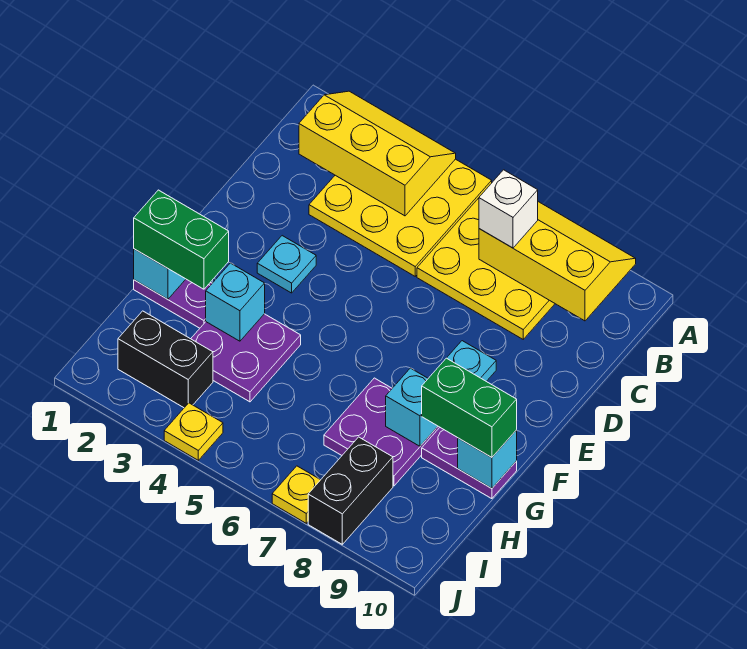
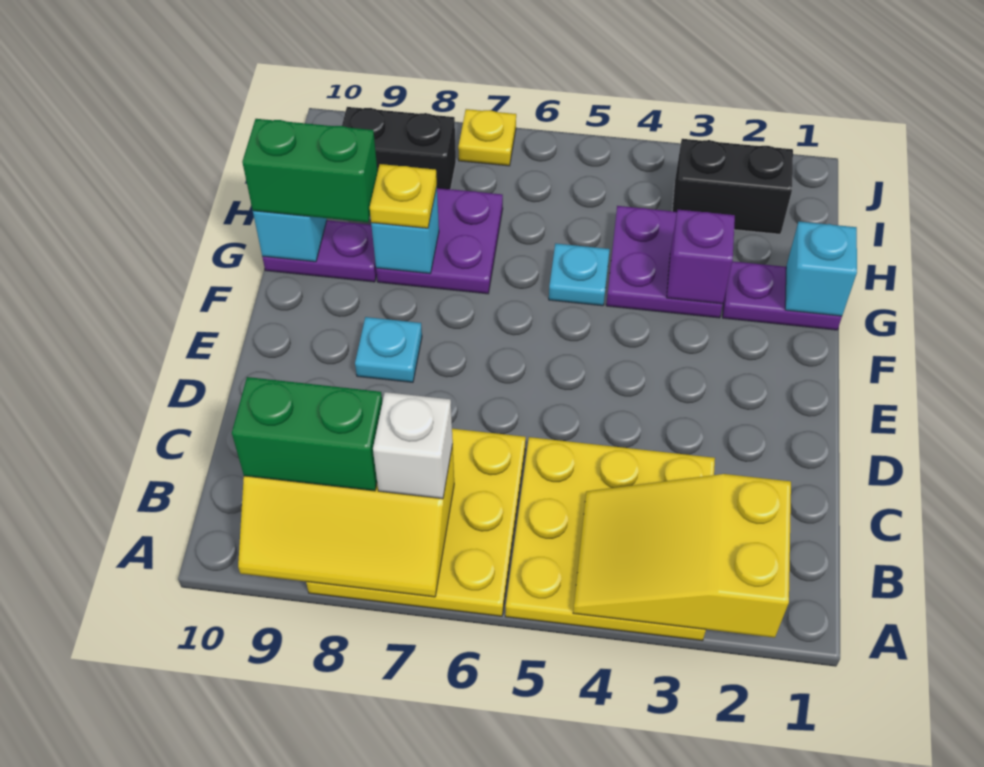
yellow slope A2:B4 level 2 top B -> yellow slope A2:B4 level 2 top 2
cyan plate E3 level 1 -> cyan plate G5 level 1
green brick G1:G2 level 3 -> green brick B8:B9 level 3
cyan brick G3 level 2 -> purple brick G3 level 2
black brick I8:J8 level 1 -> black brick I8:I9 level 1
yellow plate J4 level 1 -> yellow plate G8 level 3

